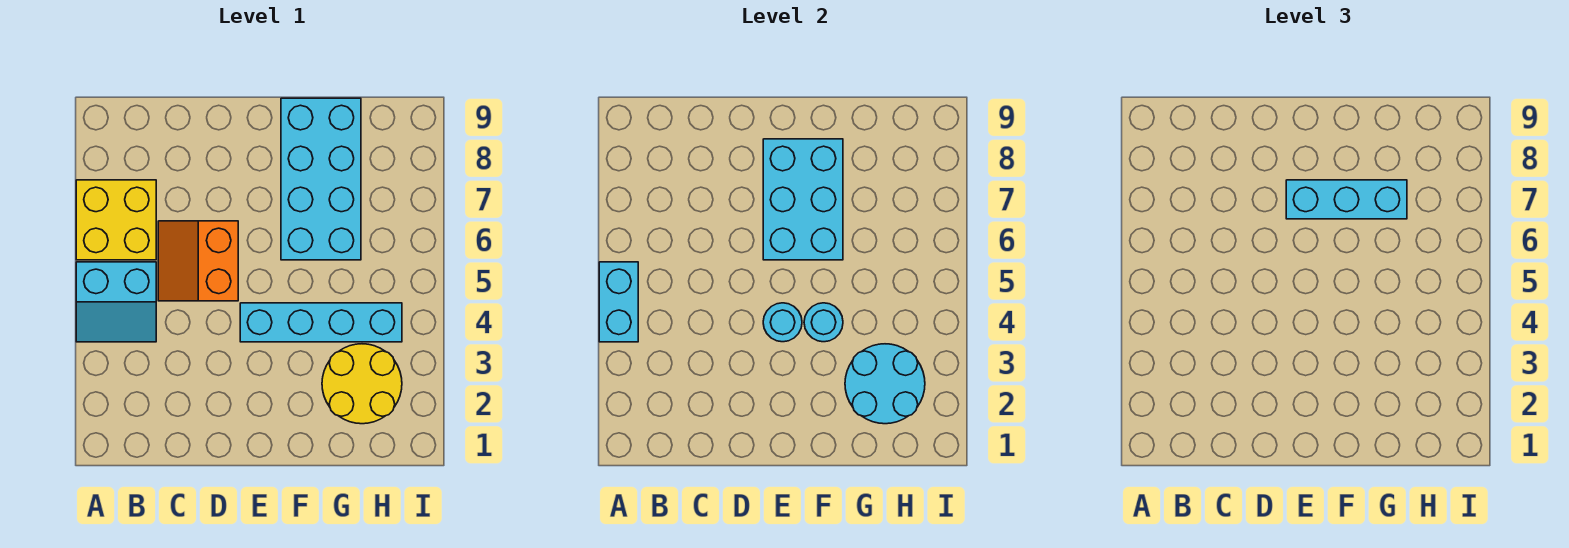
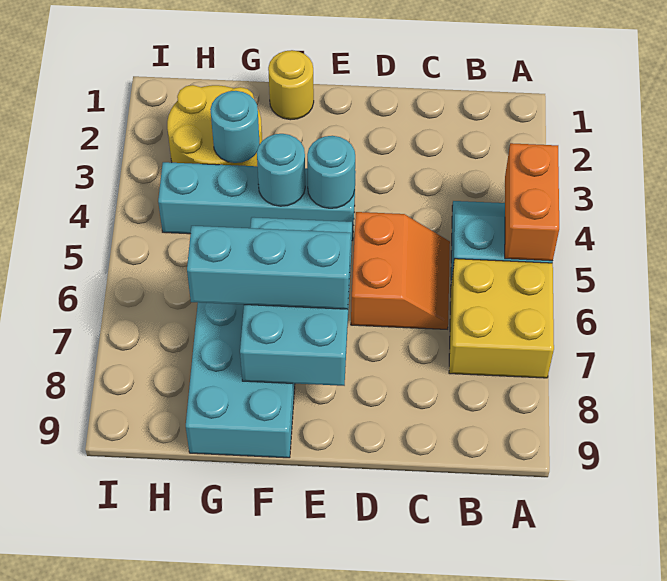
cyan brick A4:A5 level 2 -> orange brick A4:A5 level 2
none -> yellow round brick F1 level 1
cyan round brick G2:H3 level 2 -> cyan round brick G3 level 2

